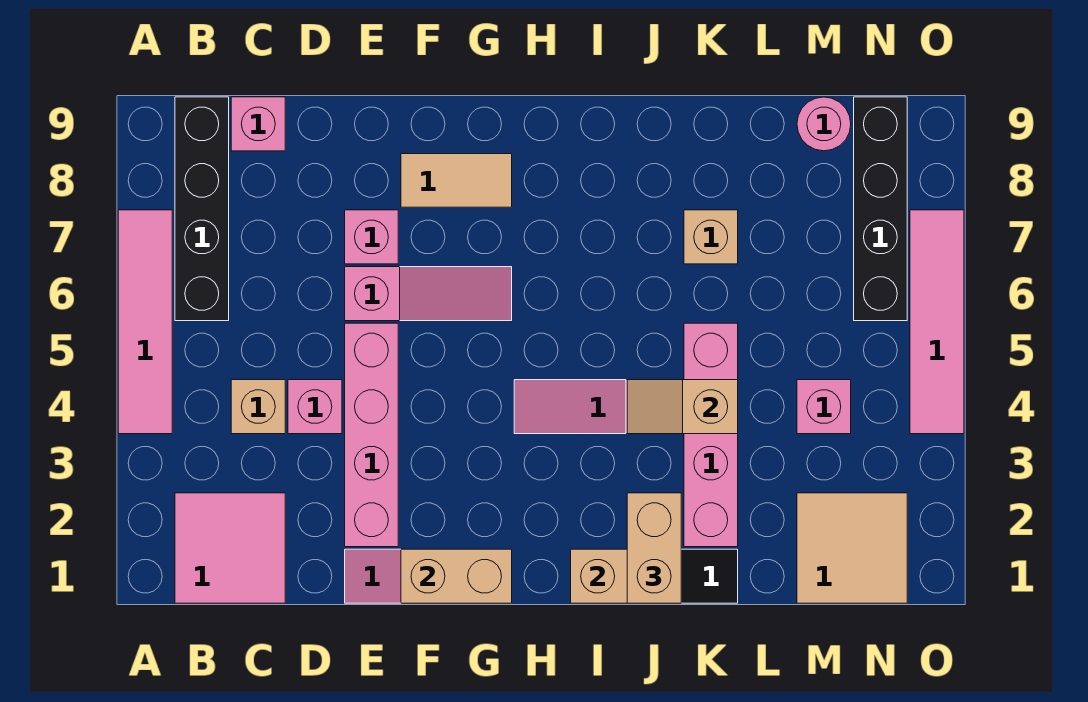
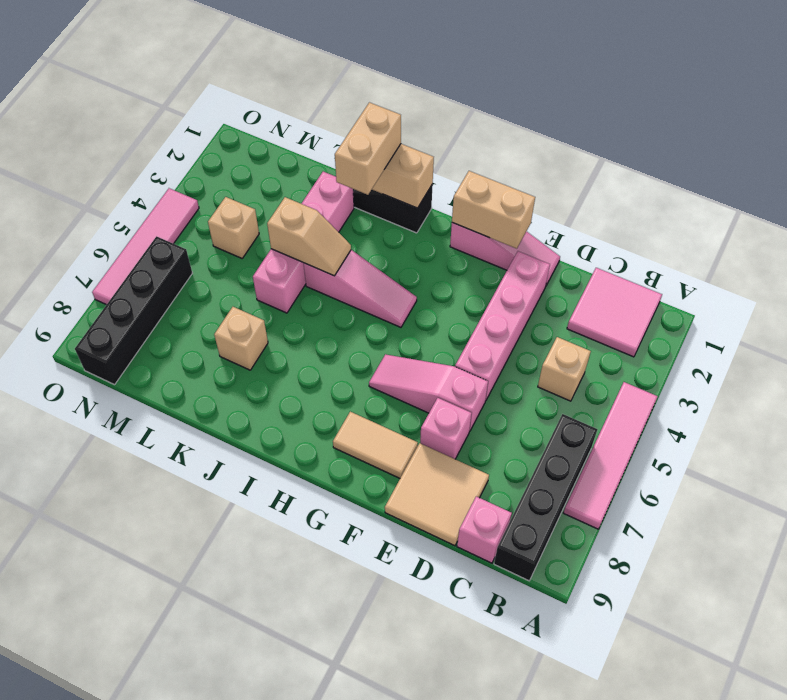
pink brick D4 level 1 -> none
tan tile M1:N2 level 1 -> tan tile D8:E9 level 1
pink brick M4 level 1 -> tan brick M4 level 1
pink round brick M9 level 1 -> none

